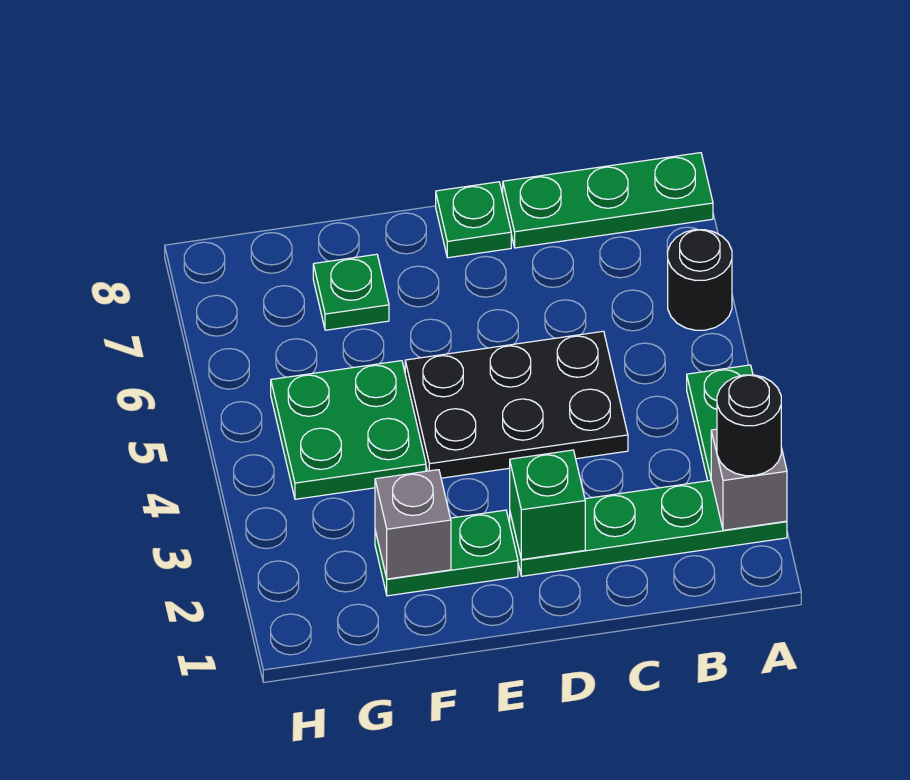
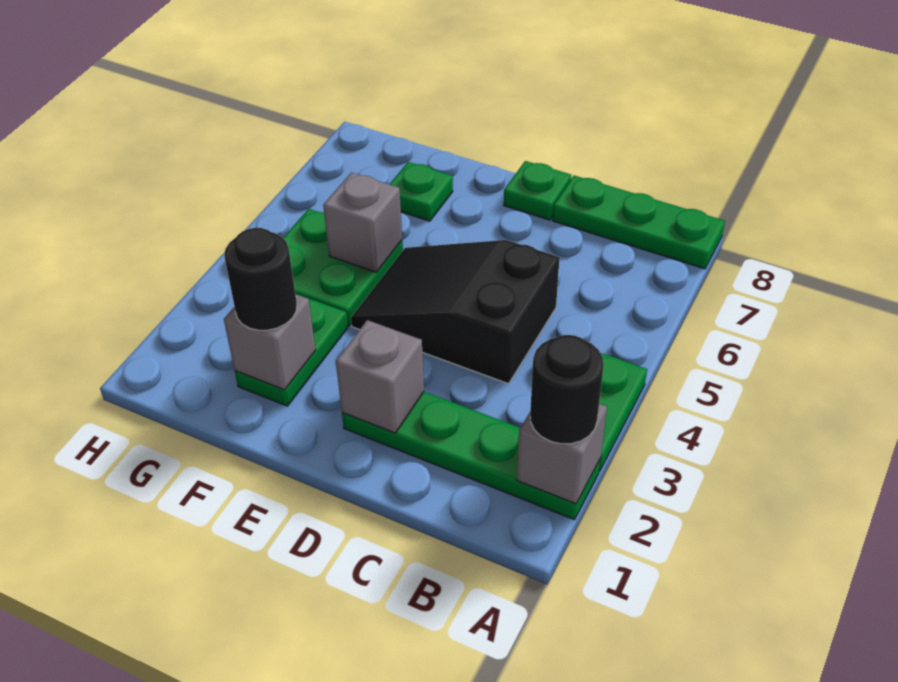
black round brick A6 level 1 -> black round brick F2 level 3
black plate C4:E5 level 1 -> black slope C4:E5 level 1 top C
green brick D2 level 2 -> grey brick D2 level 2
green plate E2:F2 level 1 -> green plate F2:F3 level 1
none -> grey brick F5 level 2

